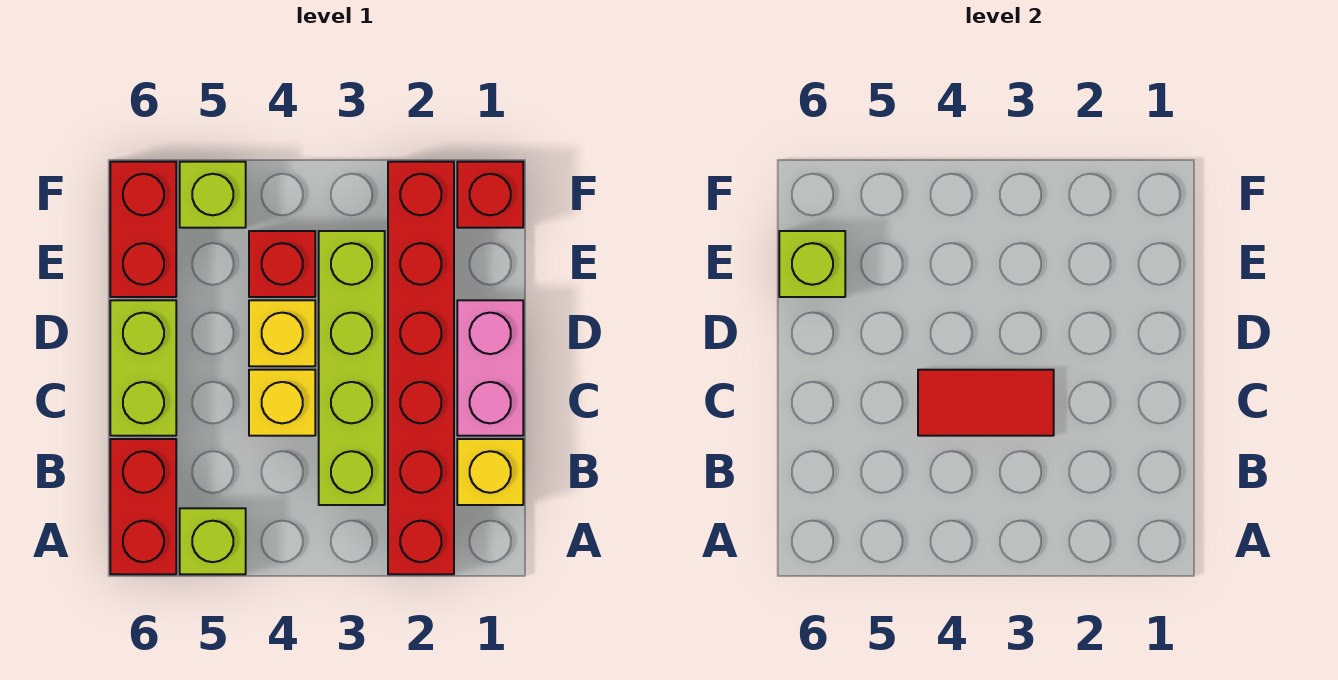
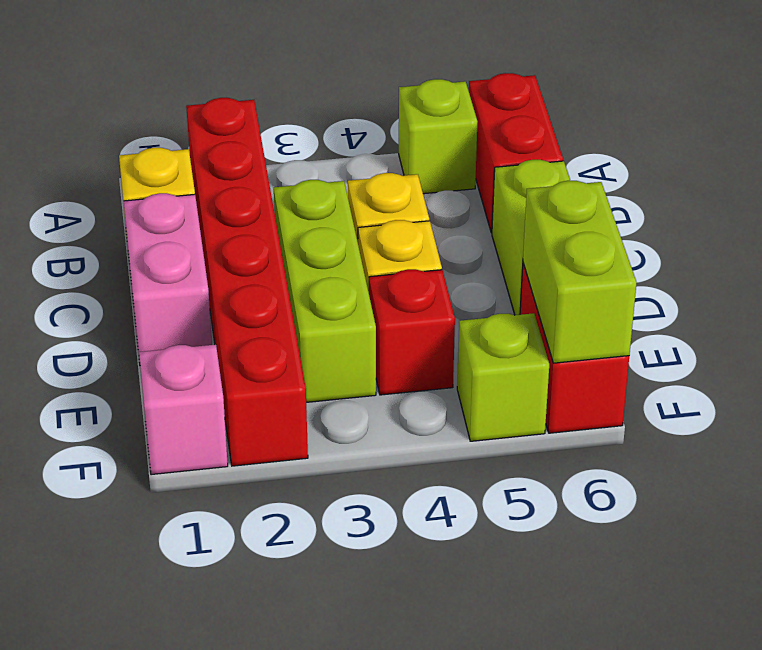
lime brick B3:E3 level 1 -> lime brick C3:E3 level 1
red tile C3:C4 level 2 -> none
lime brick E6 level 2 -> lime brick E6:F6 level 2
red brick F1 level 1 -> pink brick F1 level 1

